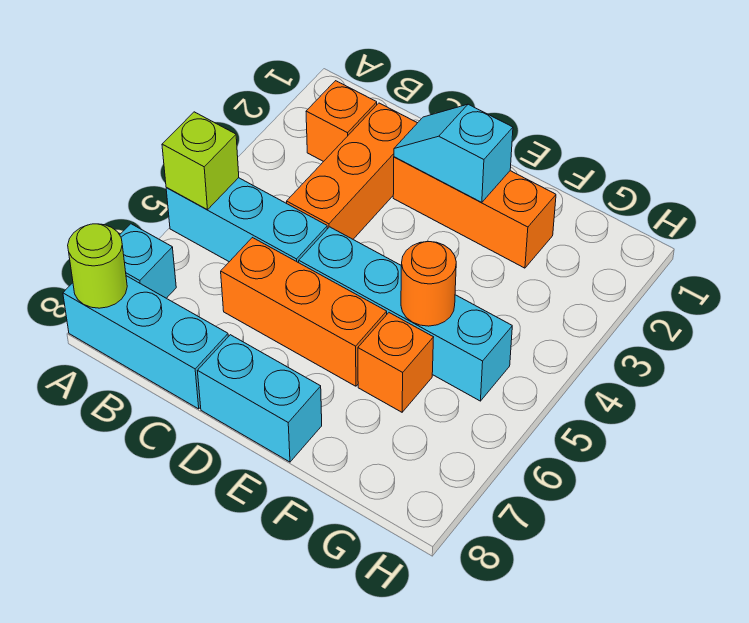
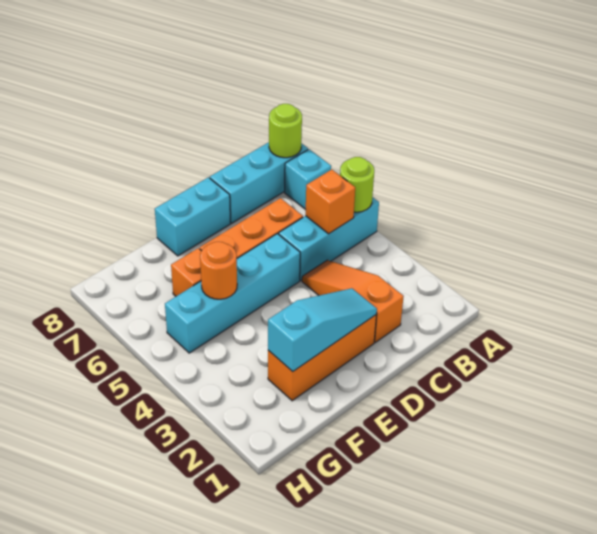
lime brick A5 level 2 -> lime round brick A5 level 2
orange brick B2 level 1 -> orange brick B5 level 2
orange brick C2:C4 level 1 -> orange slope C2:C4 level 1 top 2
cyan slope D2:E2 level 2 top E -> cyan slope D2:F2 level 2 top F

